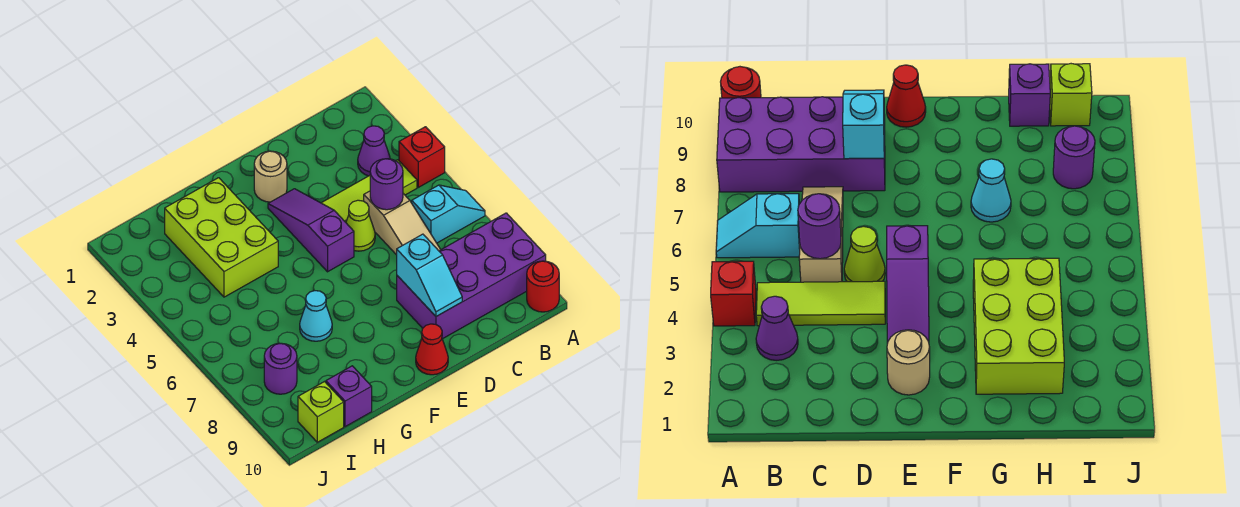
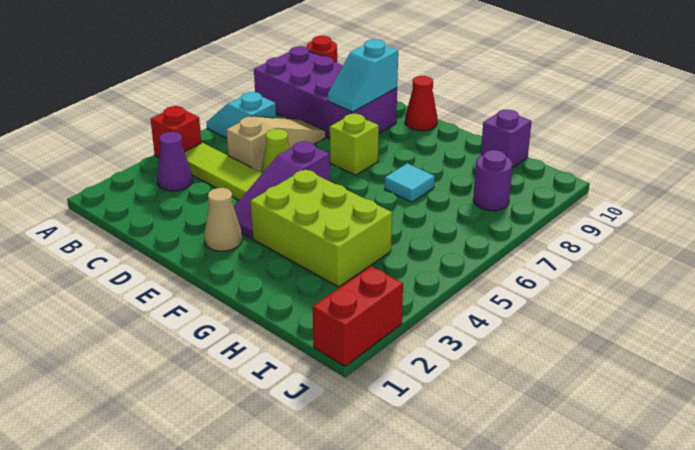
purple round brick C5 level 2 -> none
cyan slope D8:D9 level 2 top 8 -> cyan slope D8:D9 level 2 top 9
tan round brick E2 level 1 -> tan cone E2 level 1
lime brick G2:H4 level 1 -> lime brick F3:H4 level 1
cyan cone G7 level 1 -> cyan tile G7 level 1
lime brick I10 level 1 -> lime brick E7 level 1
none -> red brick J1:J2 level 1

